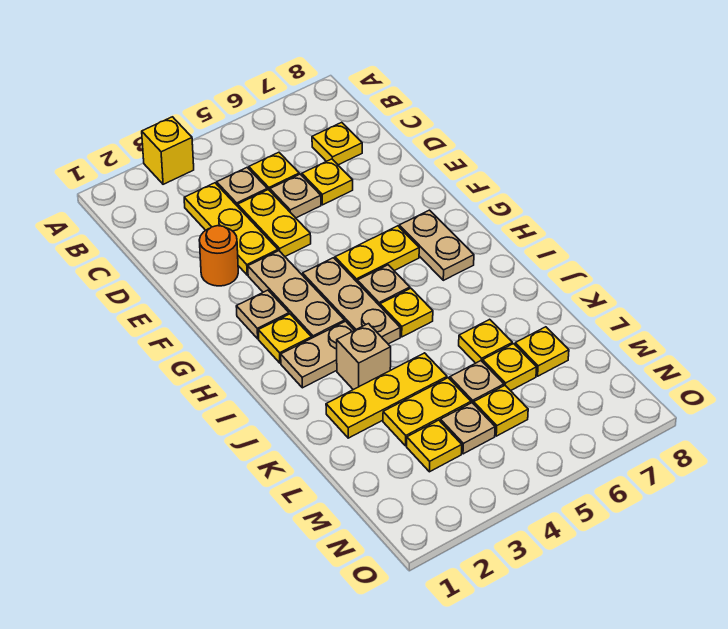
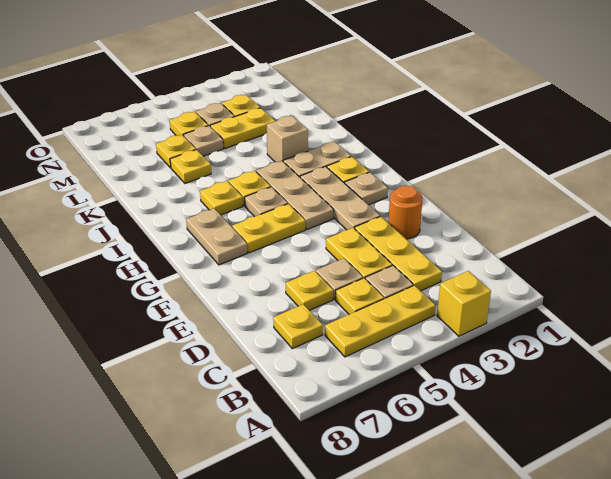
yellow plate K2:K4 level 1 -> yellow plate B4:B6 level 1
yellow plate L7 level 1 -> yellow plate I6 level 1

